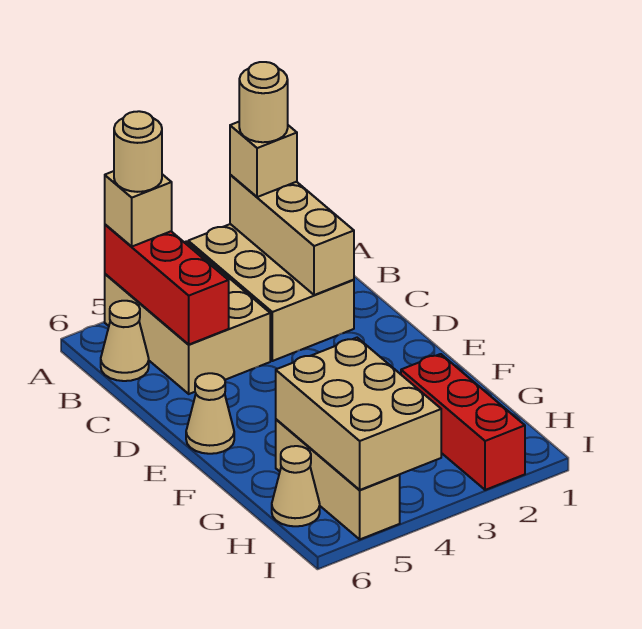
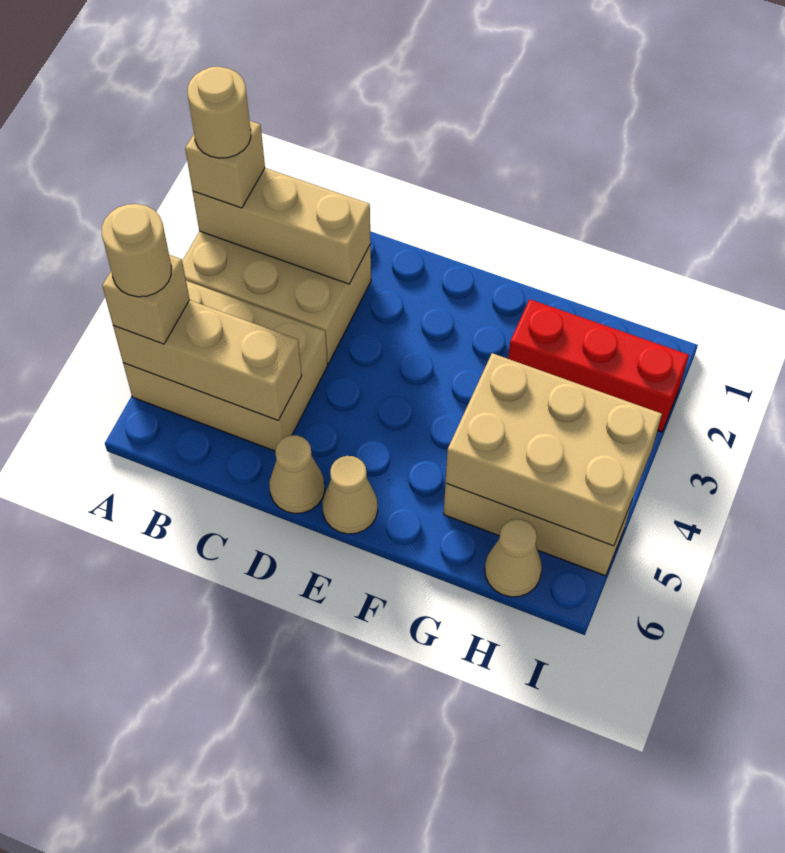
red brick A5:C5 level 2 -> tan brick A5:C5 level 2
tan cone B6 level 1 -> tan cone D6 level 1

